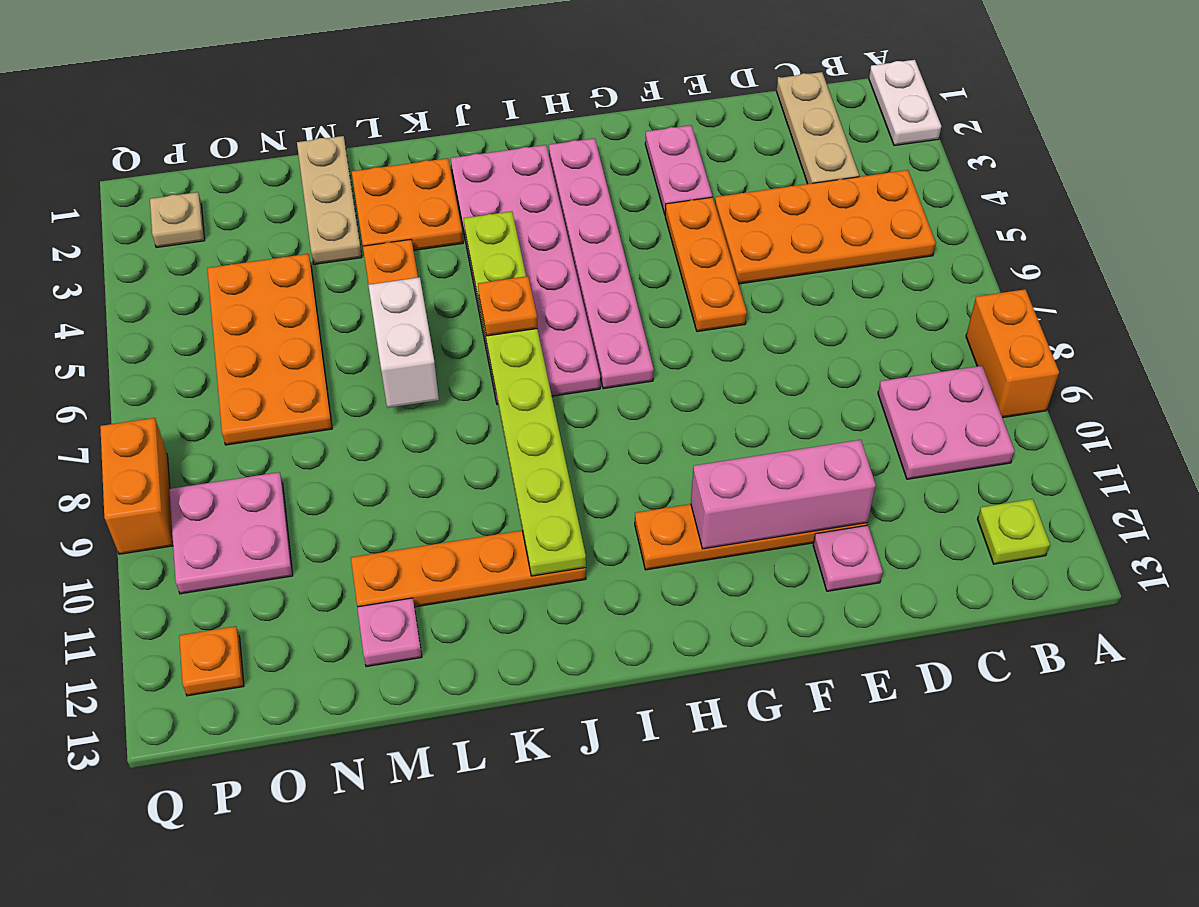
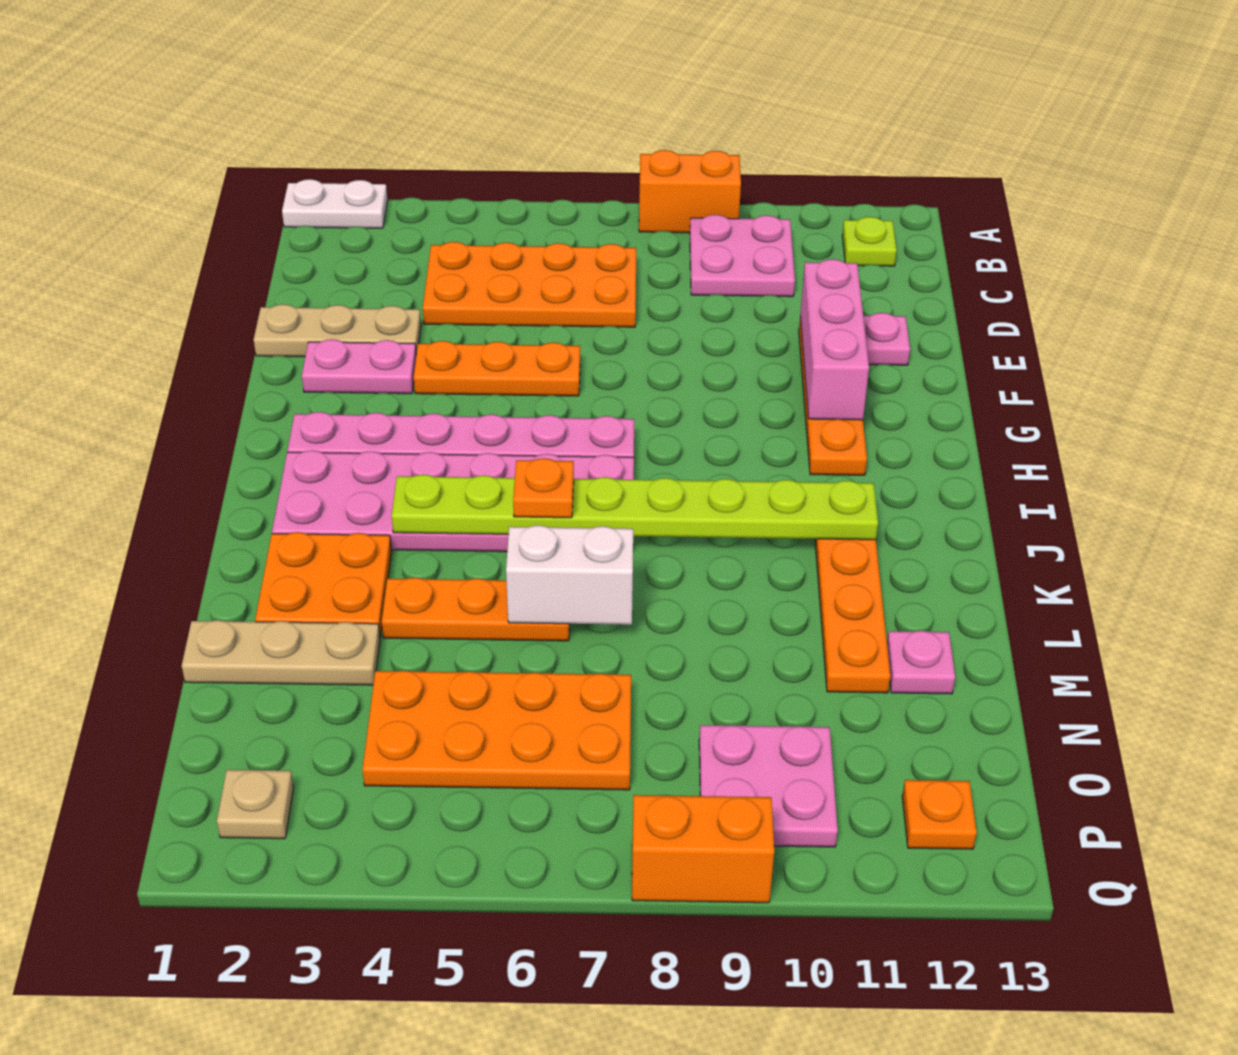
orange plate B4:E5 level 1 -> orange plate C4:D7 level 1
tan plate C1:C3 level 1 -> tan plate E1:E3 level 1

